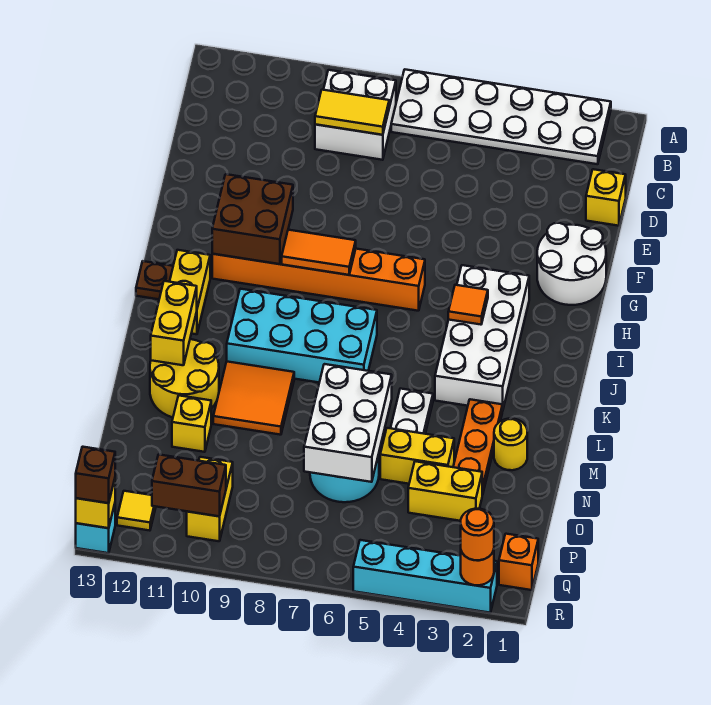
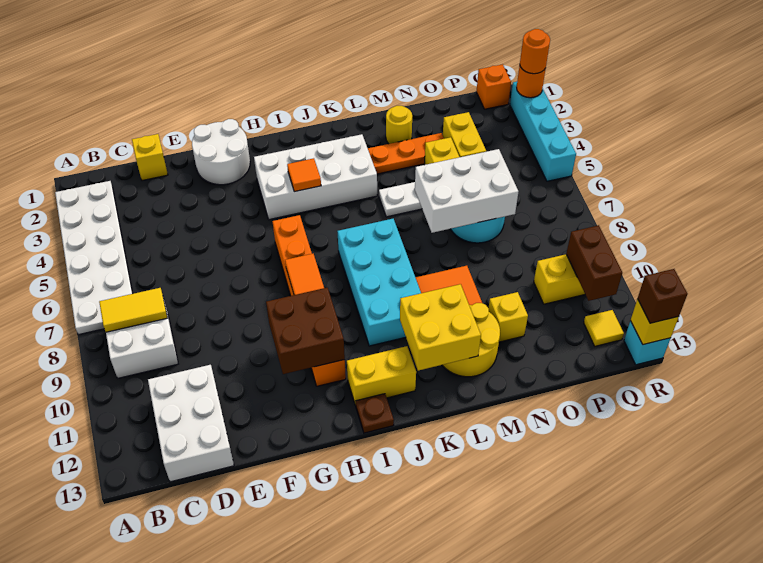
yellow tile C8:C9 level 2 -> yellow tile B8:C8 level 2
none -> white brick C11:D13 level 1
yellow brick K12:L12 level 2 -> yellow brick K11:L12 level 2

